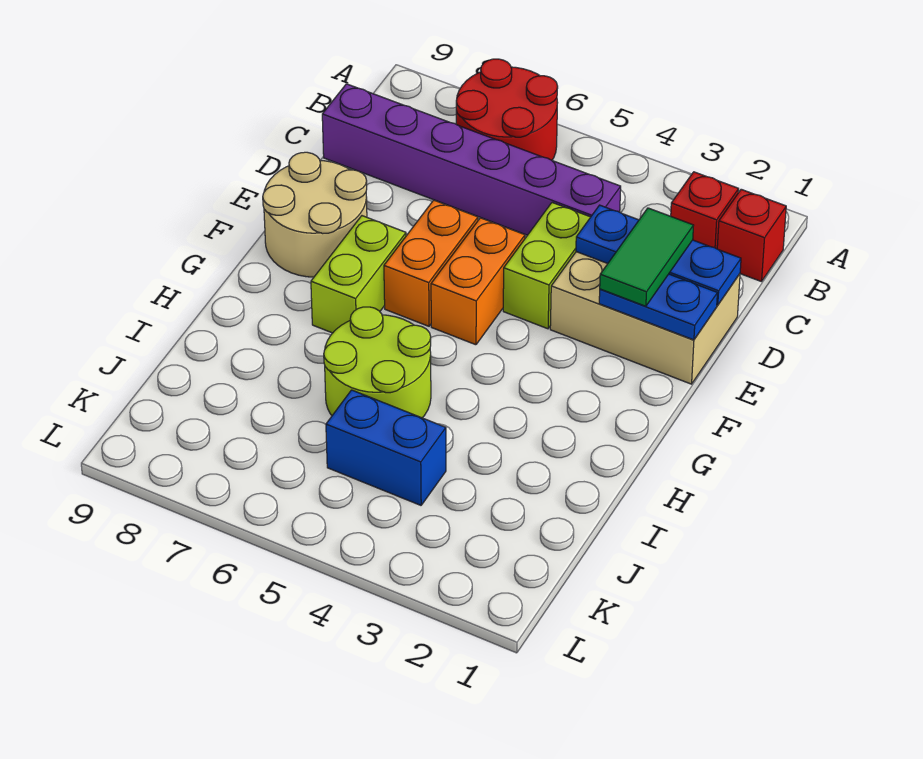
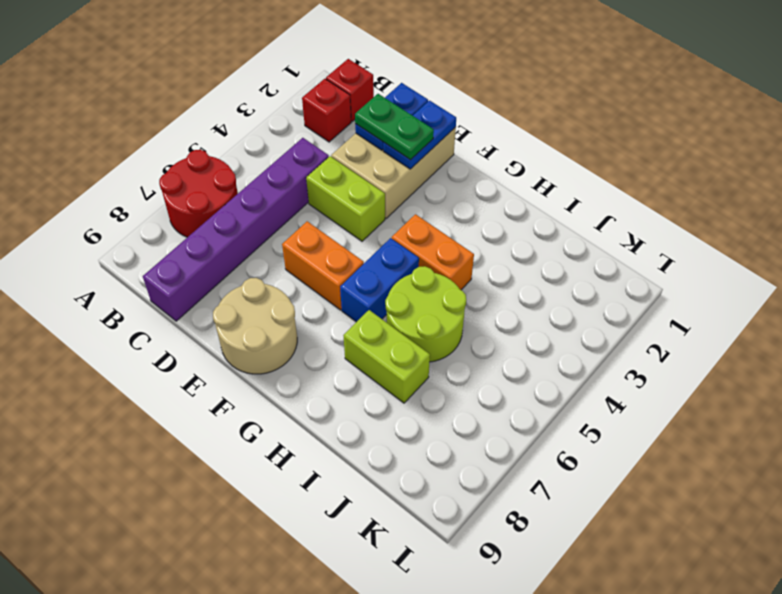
blue plate D1:D3 level 2 -> blue plate D1:D2 level 2
green tile D2:E2 level 3 -> green plate D2:E2 level 3
orange brick E5:F5 level 1 -> orange brick G4:H4 level 1
lime brick F7:G7 level 1 -> lime brick H7:I7 level 1
blue brick J4:J5 level 1 -> blue brick G5:G6 level 1

